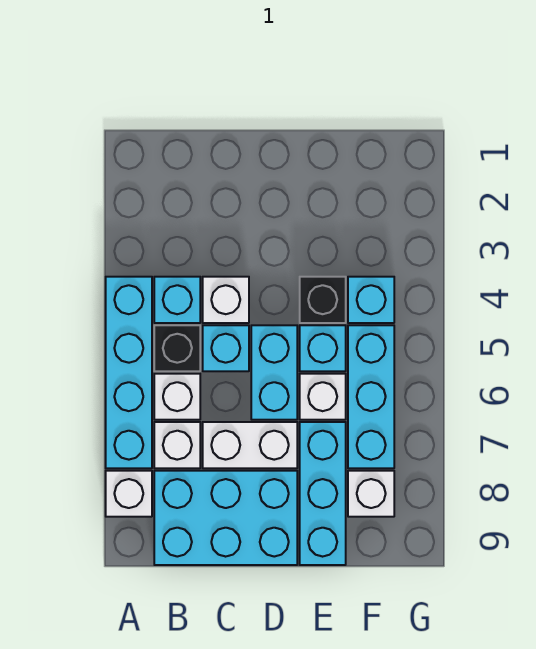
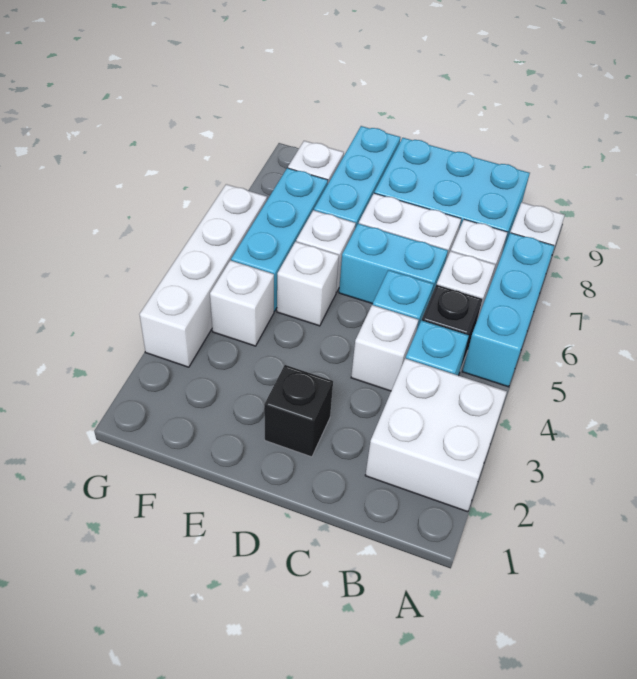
none -> white brick A2:B3 level 1
cyan brick A4:A7 level 1 -> cyan brick A5:A7 level 1
cyan brick D5:D6 level 1 -> cyan brick C6:D6 level 1
black brick E4 level 1 -> black brick D2 level 1
cyan brick E5 level 1 -> white brick E5 level 1
cyan brick F4 level 1 -> white brick F4 level 1
none -> white brick G3:G6 level 1

